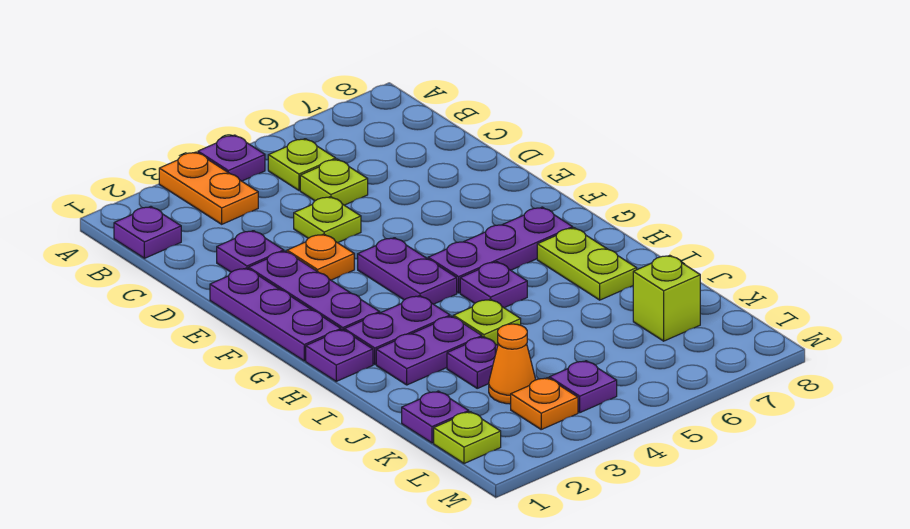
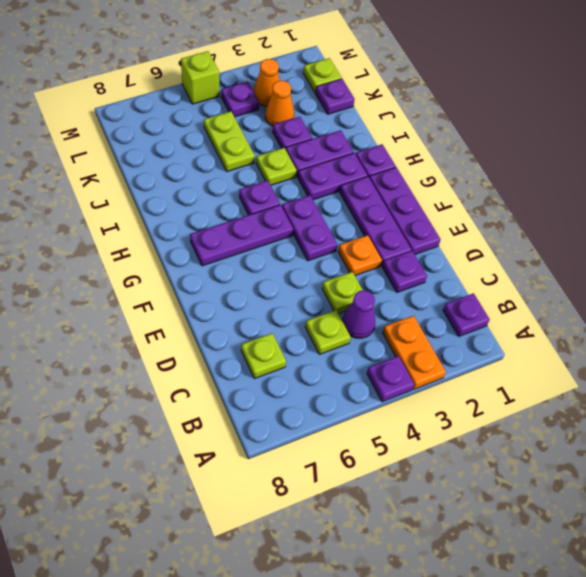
lime plate B5 level 1 -> lime plate C7 level 1
none -> purple cone C4 level 1
lime plate H7:I7 level 1 -> lime plate J5:K5 level 1
lime brick K7 level 1 -> lime brick M5 level 1
orange plate L3 level 1 -> orange cone L3 level 1

